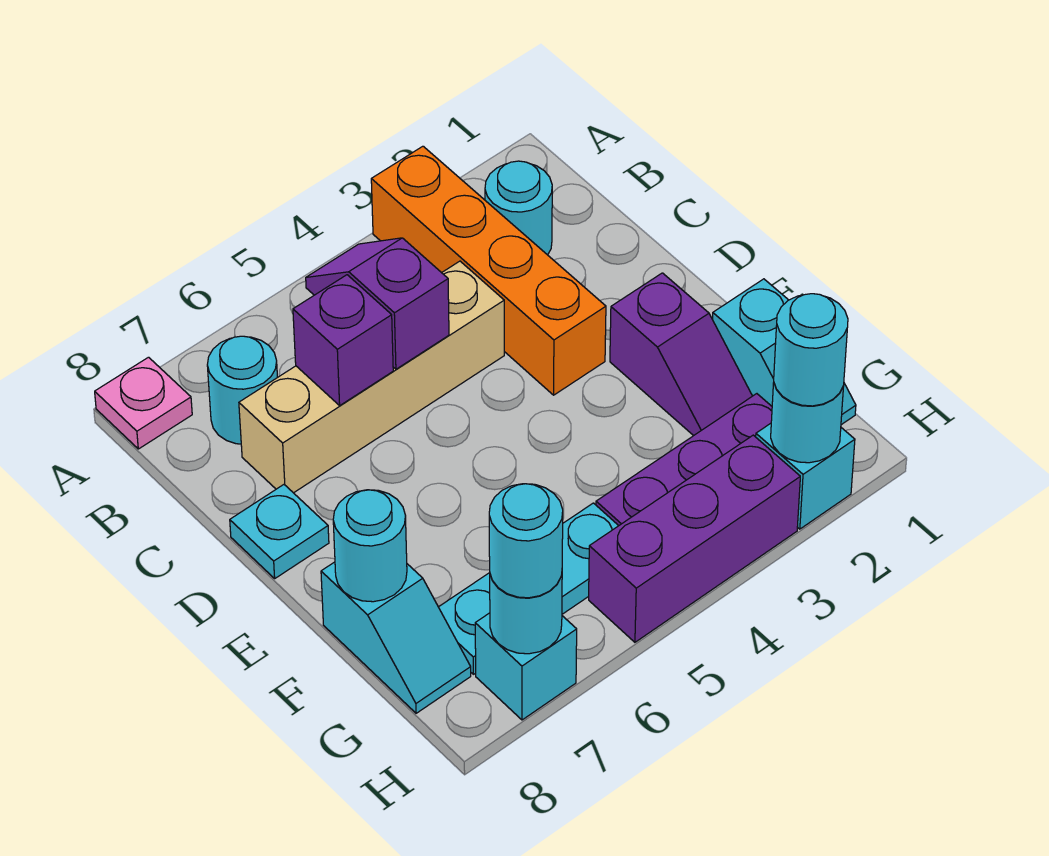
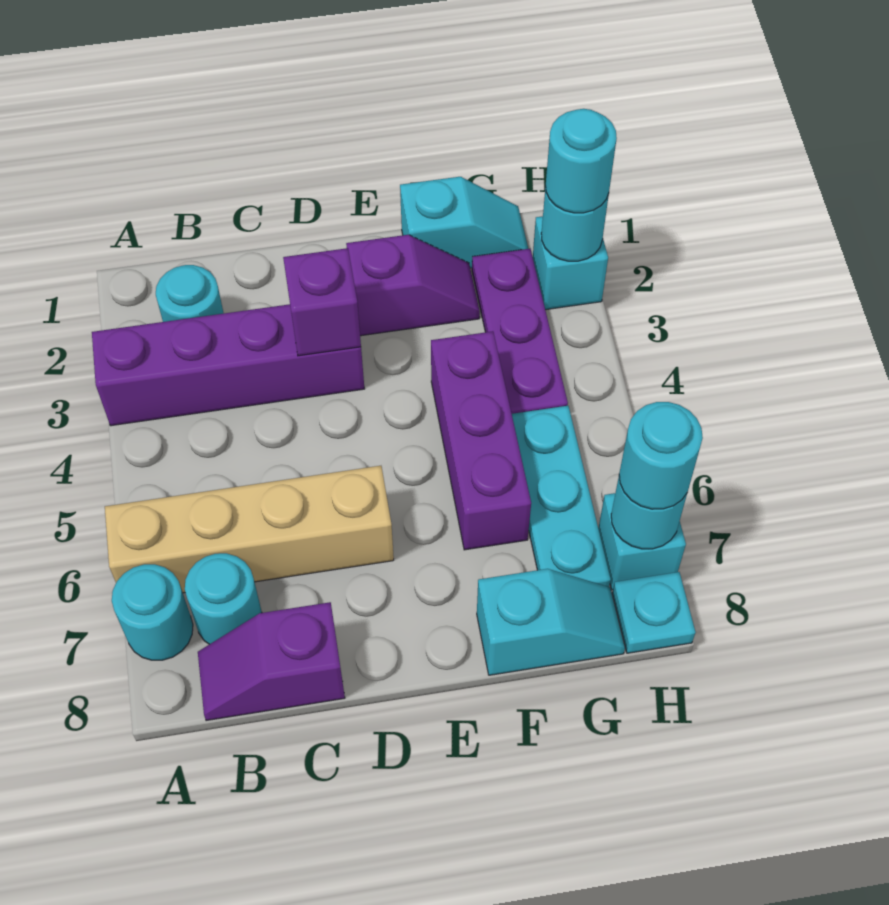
orange brick A3:D3 level 1 -> purple brick A3:D3 level 1
pink plate A8 level 1 -> none
purple slope B5:C5 level 2 top C -> purple slope B8:C8 level 1 top C
tan brick C4:C7 level 1 -> tan brick A6:D6 level 1
purple brick C6 level 2 -> purple brick D3 level 2
cyan plate D8 level 1 -> cyan plate H8 level 1
cyan round brick F8 level 2 -> cyan round brick A7 level 1
purple brick H3:H5 level 1 -> purple brick F4:F6 level 1

